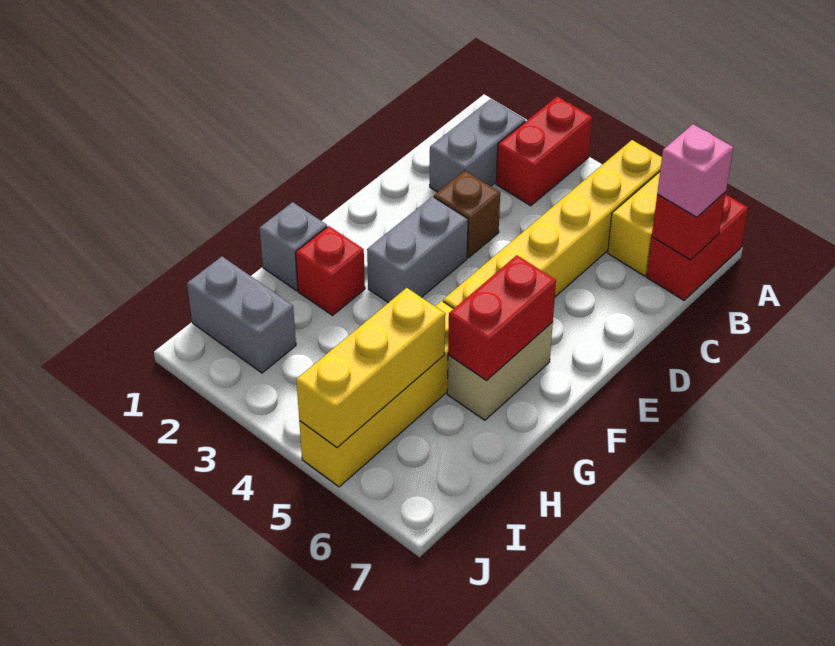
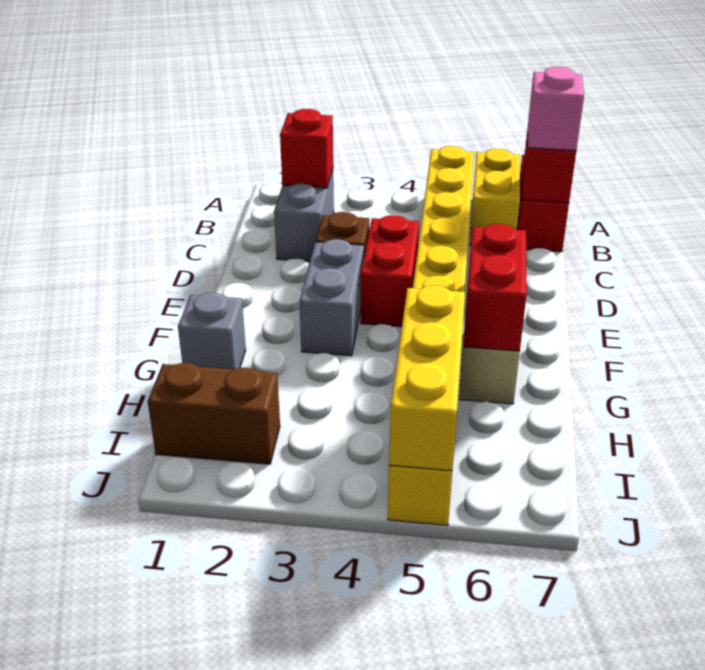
red brick A3:B3 level 1 -> red brick D4:E4 level 1
red brick G2 level 1 -> red brick B2 level 2
grey brick I1:I2 level 1 -> brown brick I1:I2 level 1

